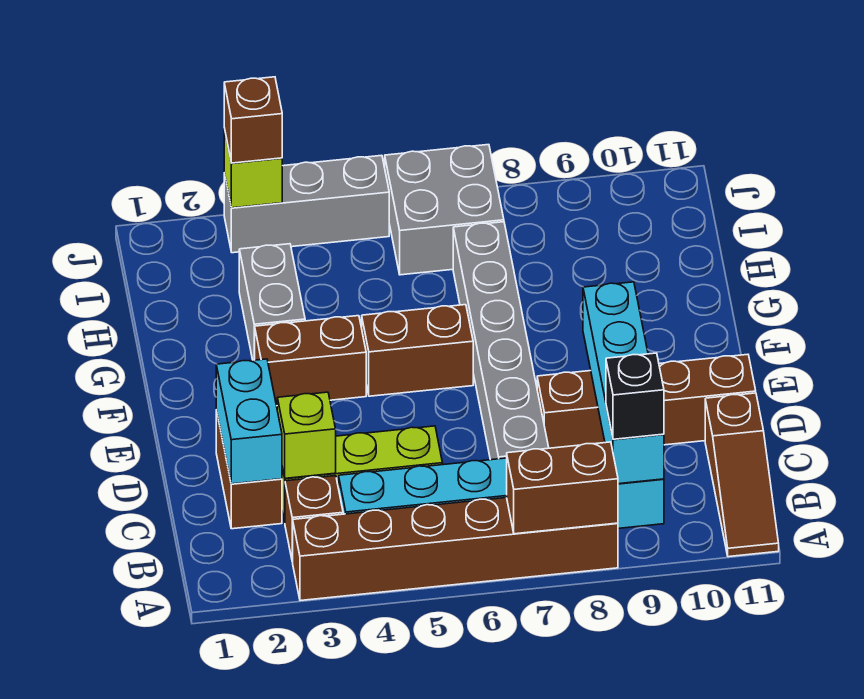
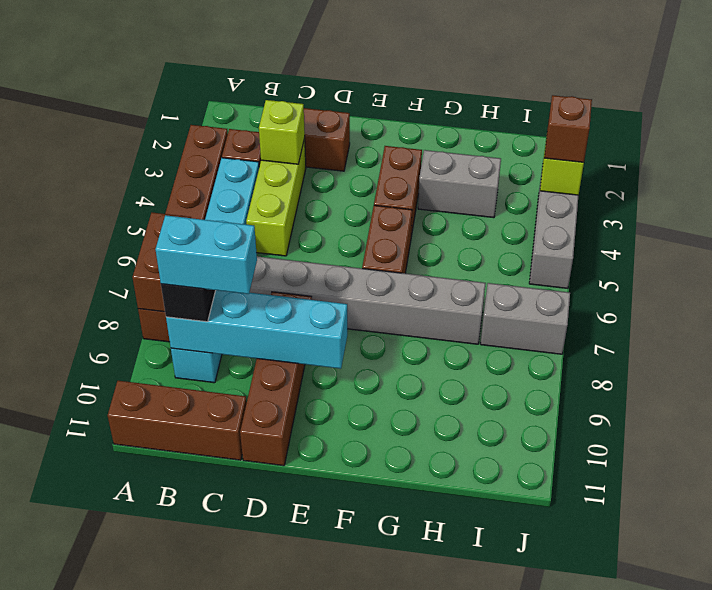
brown slope A11:C11 level 1 top C -> brown brick A11:C11 level 1
cyan brick C2:D2 level 2 -> cyan brick B9:C9 level 4
grey brick I6:J7 level 1 -> grey brick I7:J7 level 1

